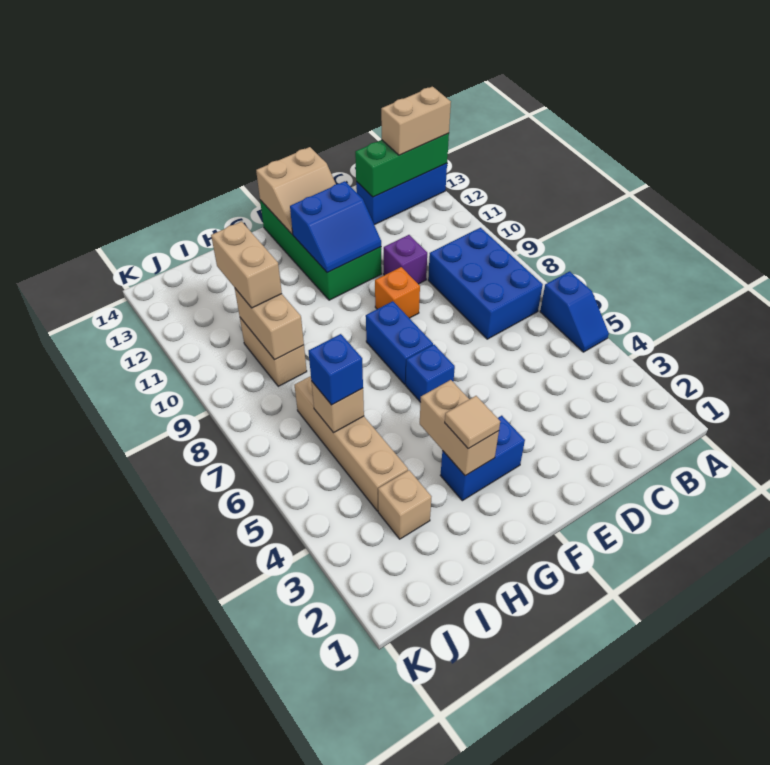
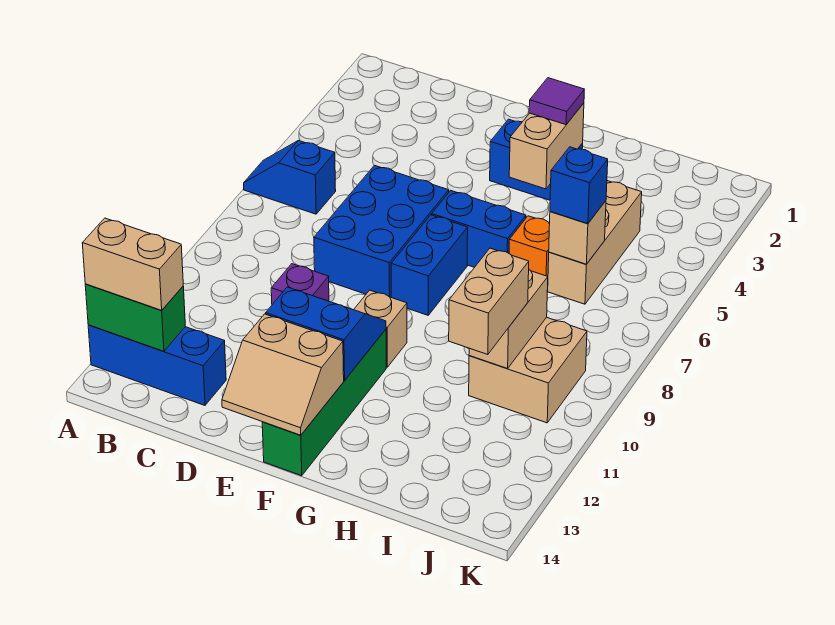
blue slope A5:A6 level 1 top 6 -> blue slope A6:B6 level 1 top B
green brick A13:C13 level 2 -> green brick A13:B13 level 2
blue brick B7:C9 level 1 -> blue brick D6:E8 level 1
orange brick E9 level 1 -> orange brick H6 level 1
green brick E11:F14 level 1 -> green brick F11:F14 level 1
tan slope E13:F14 level 2 top 14 -> tan slope E13:F14 level 2 top 13
blue brick F6 level 1 -> blue brick F6:G6 level 1
tan tile G3 level 3 -> purple tile G3 level 3
tan brick I3 level 1 -> tan brick F10 level 1
tan brick I4:I7 level 1 -> tan brick I4:I6 level 1
tan brick I9:I10 level 1 -> tan brick I9:J10 level 1

